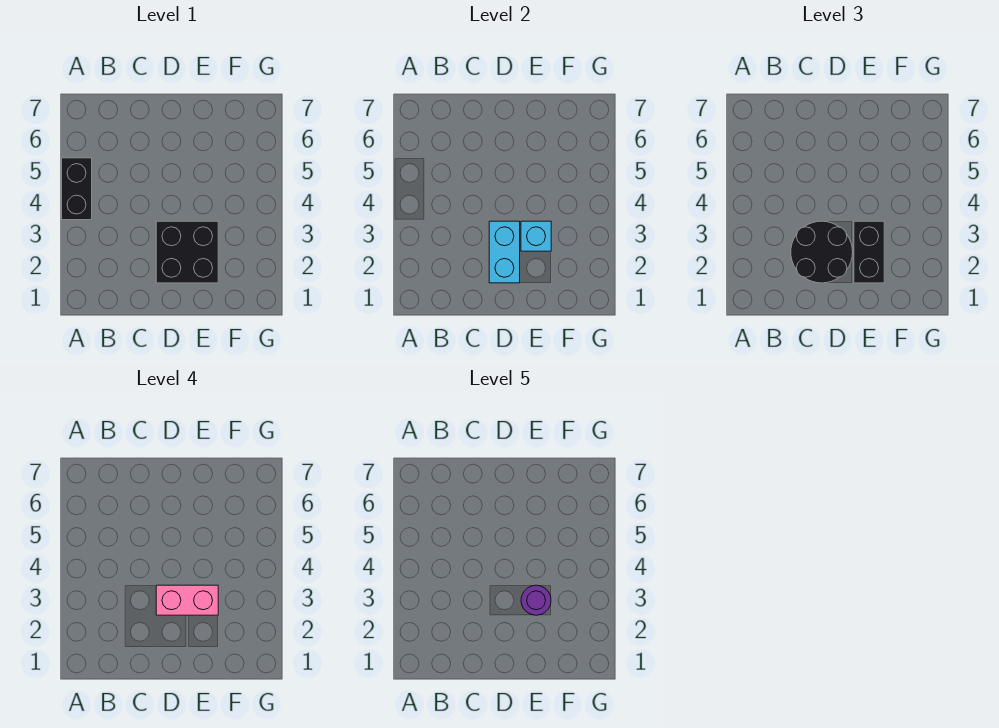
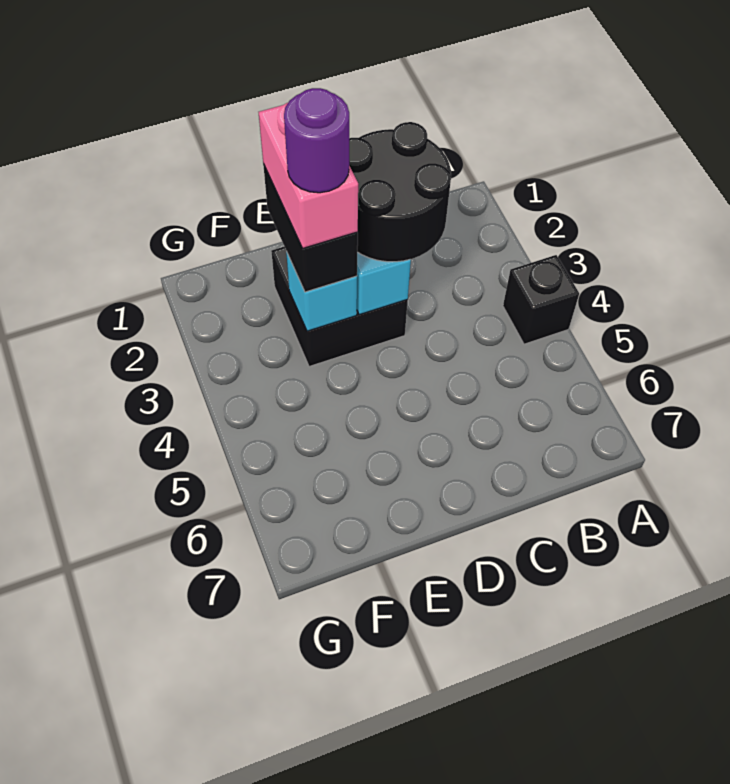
black brick A4:A5 level 1 -> black brick A4 level 1
pink brick D3:E3 level 4 -> pink brick E2:E3 level 4

